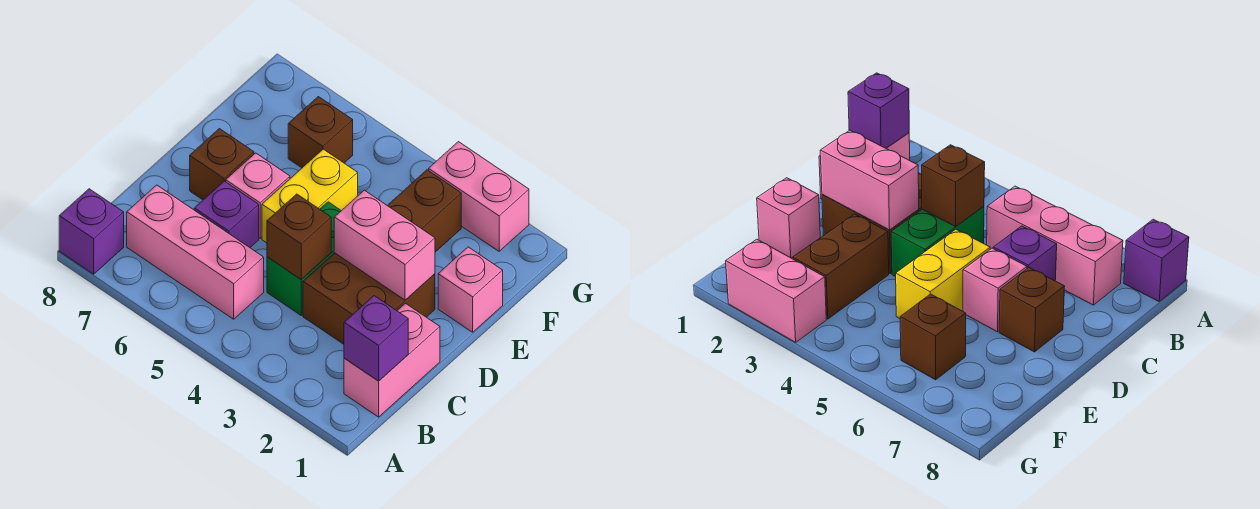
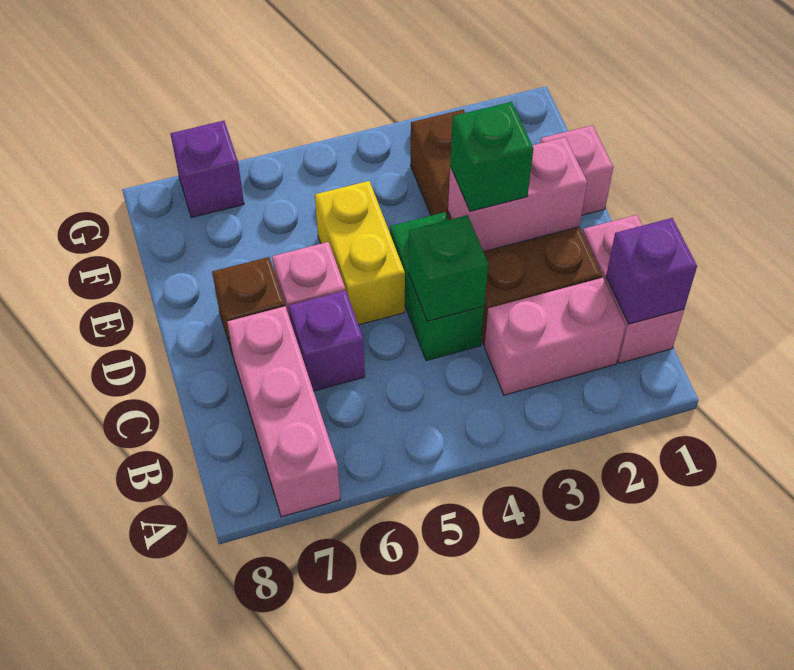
purple brick A8 level 1 -> purple brick G7 level 1
pink brick B5:B7 level 1 -> pink brick A7:C7 level 1
brown brick C4 level 2 -> green brick C4 level 2
none -> green brick D3 level 3
brown brick F6 level 1 -> none
pink brick G2:G3 level 1 -> pink brick B2:B3 level 1

